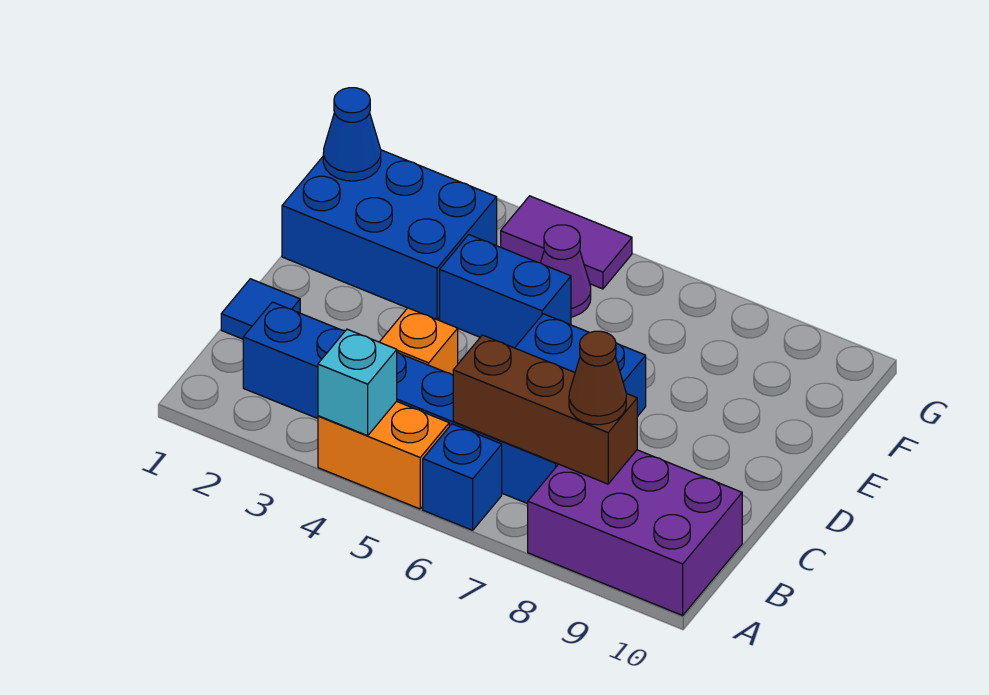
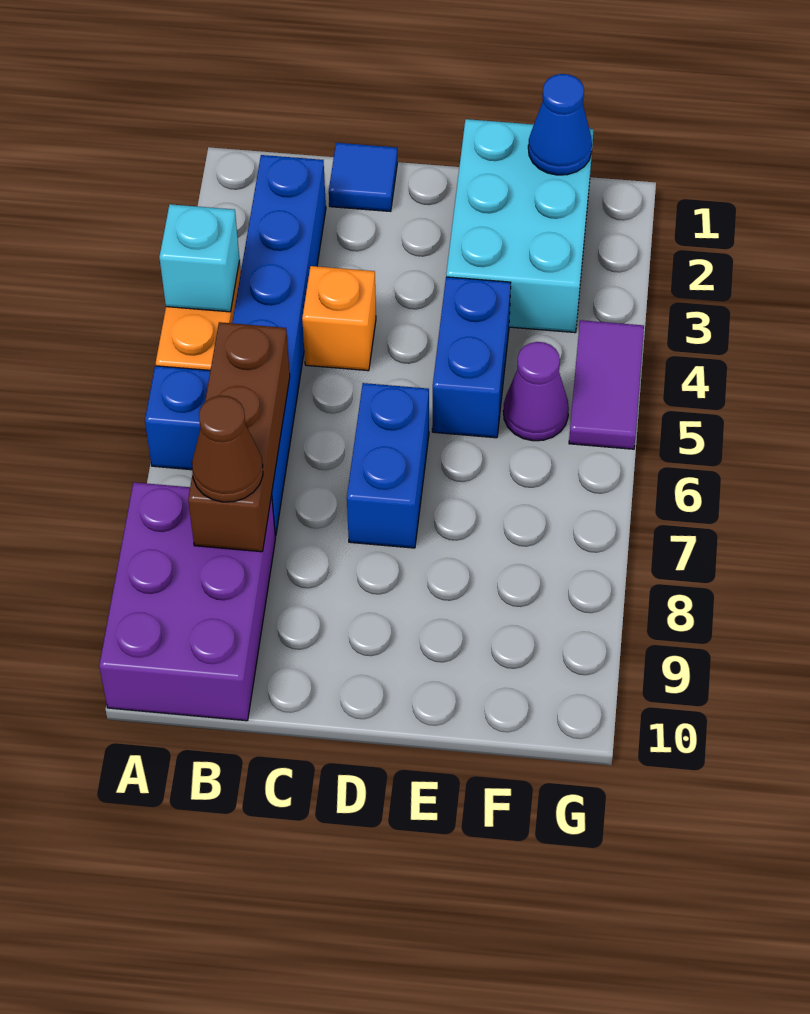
blue brick E1:F3 level 1 -> cyan brick E1:F3 level 1

